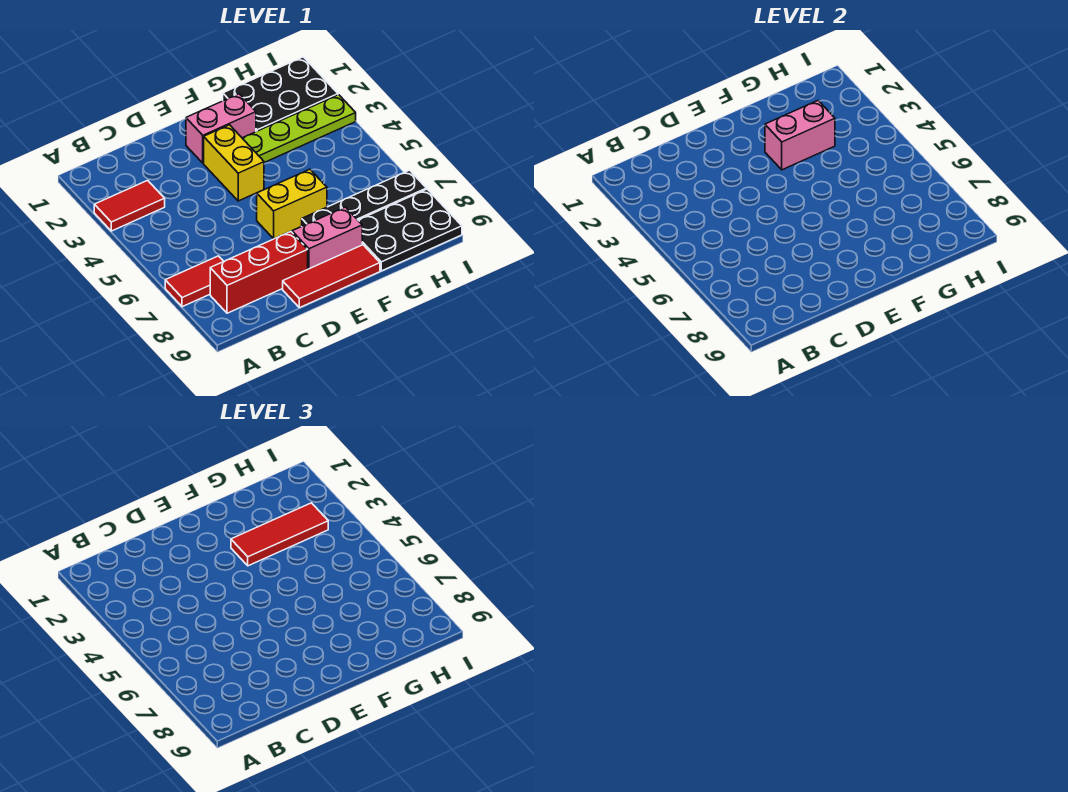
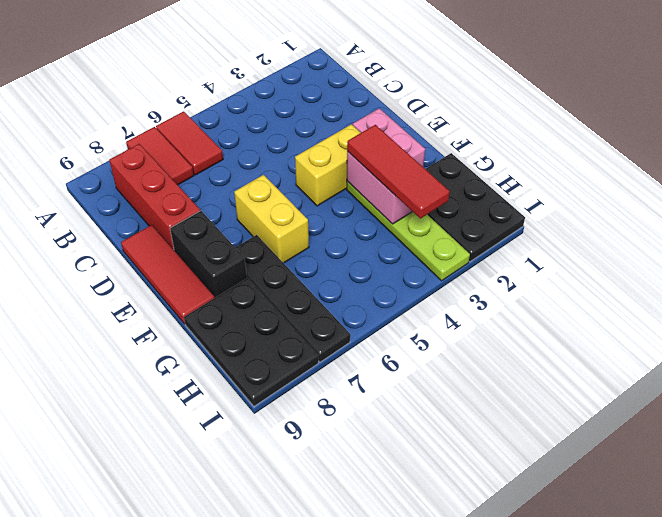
red tile A3:B3 level 1 -> red tile A6:B6 level 1
pink brick E8:F8 level 1 -> black brick E8:F8 level 1

